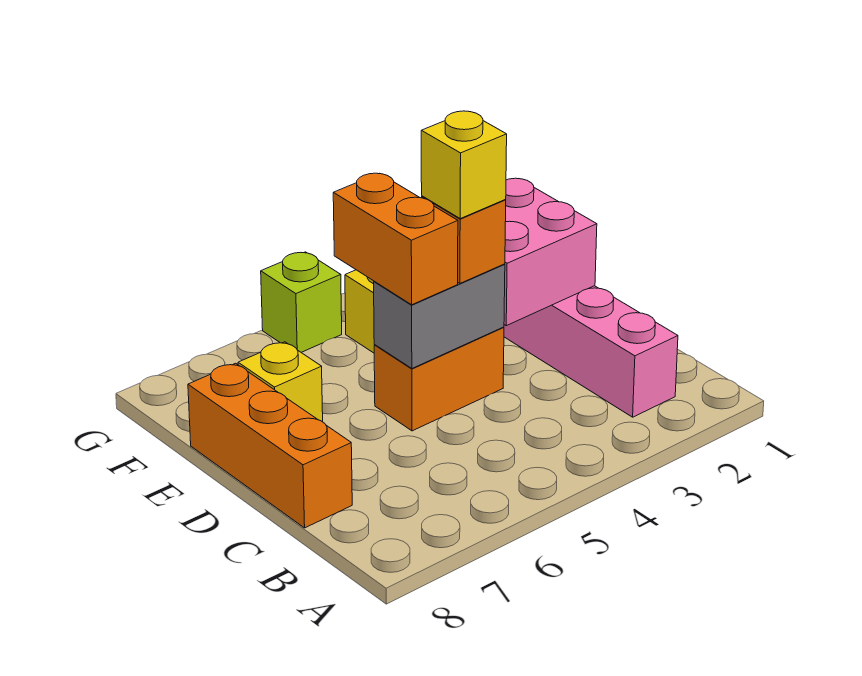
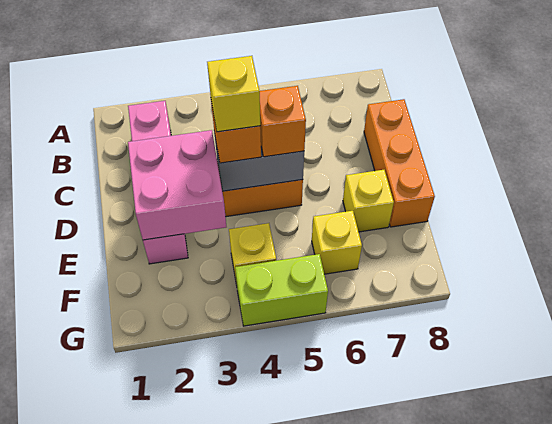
orange brick D5:E5 level 3 -> orange brick D5 level 3
none -> yellow brick F6 level 1
lime brick G5 level 1 -> lime brick G4:G5 level 1

